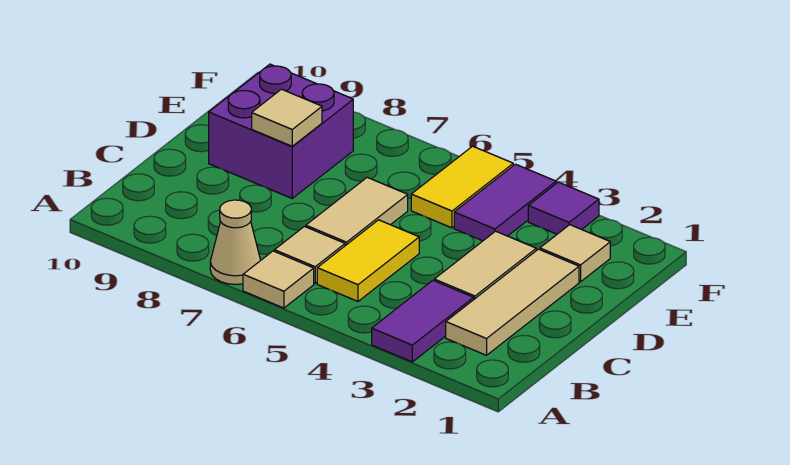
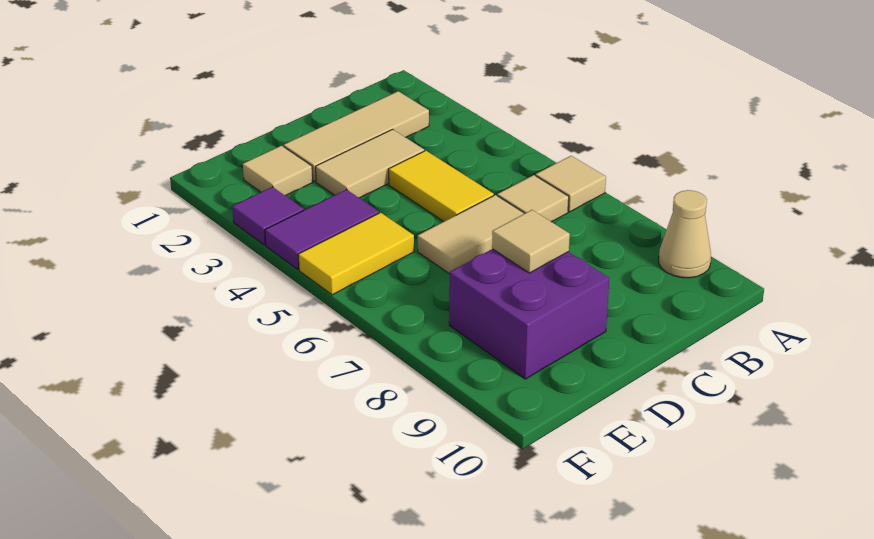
purple tile A3:B3 level 1 -> none
tan cone A7 level 1 -> tan cone A9 level 1
yellow tile B5:C5 level 1 -> yellow tile C4:C5 level 1

